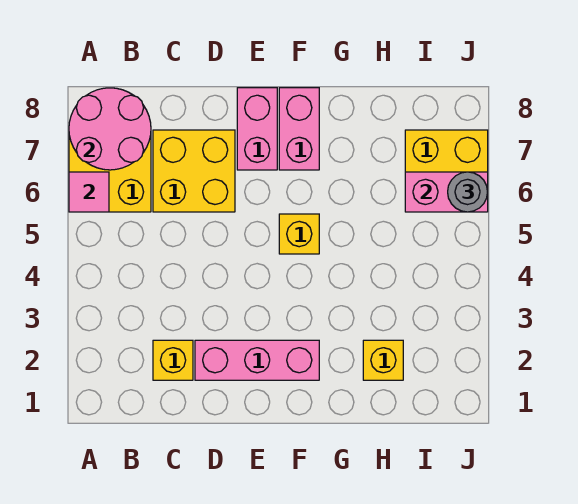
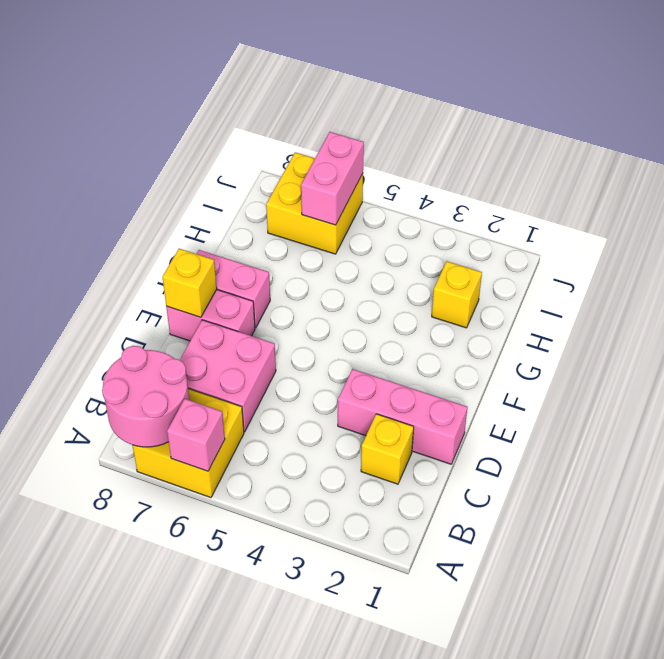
pink tile A6 level 2 -> pink brick A6 level 2
yellow brick C6:D7 level 1 -> pink brick C6:D7 level 1
pink brick D2:F2 level 1 -> pink brick D1:D3 level 1
yellow brick F5 level 1 -> yellow brick E8 level 2
grey round brick J6 level 3 -> none

